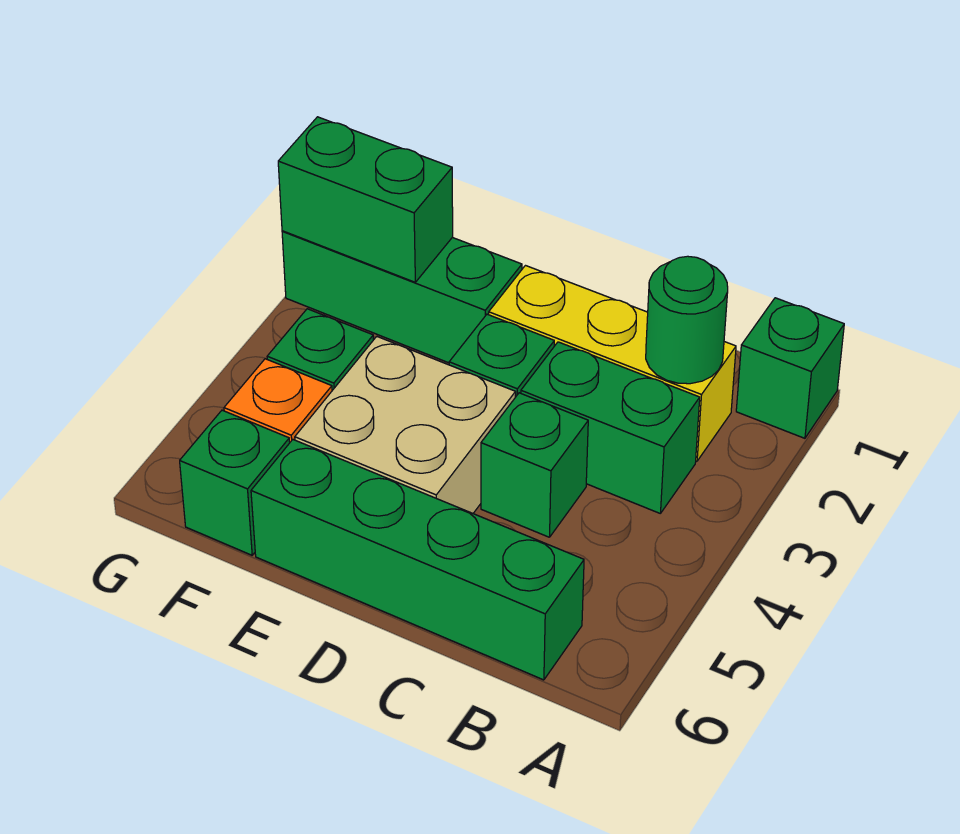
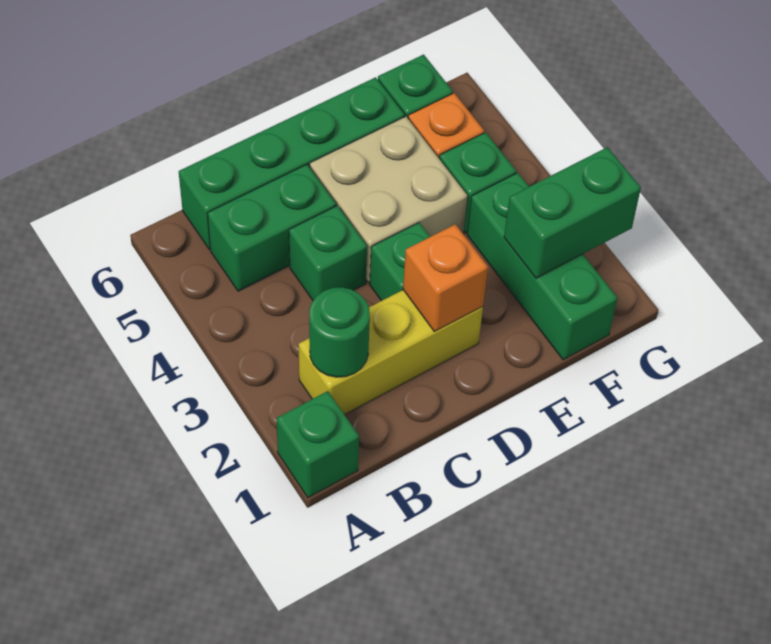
green brick B3:C3 level 1 -> green brick B5:C5 level 1
none -> orange brick D2 level 2
green brick E2:G2 level 1 -> green brick F1:F3 level 1

